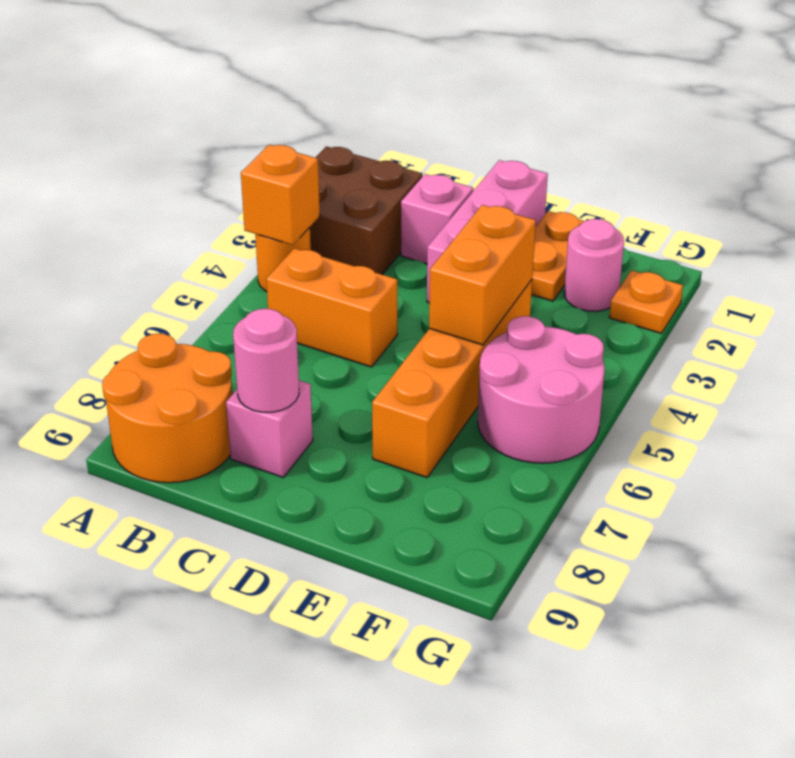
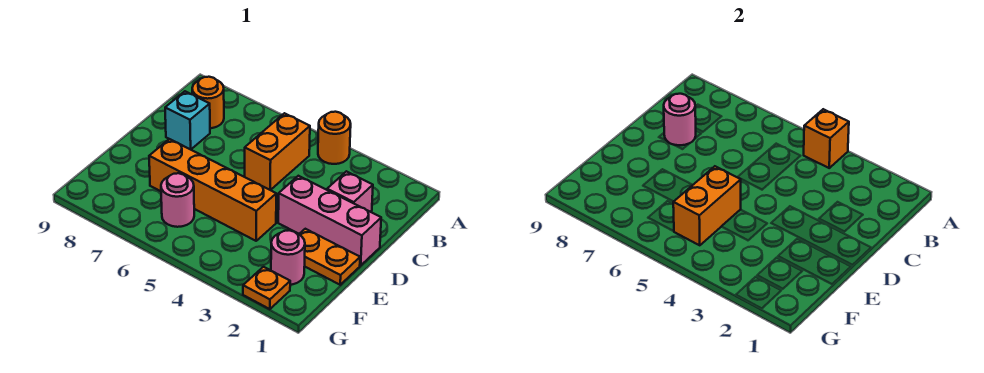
brown brick A2:B3 level 1 -> none
orange round brick A8:B9 level 1 -> orange round brick B8 level 1
pink brick C8 level 1 -> cyan brick C8 level 1
orange brick E4:E5 level 2 -> orange brick E5:F5 level 2
pink round brick F5:G6 level 1 -> pink round brick F6 level 1

